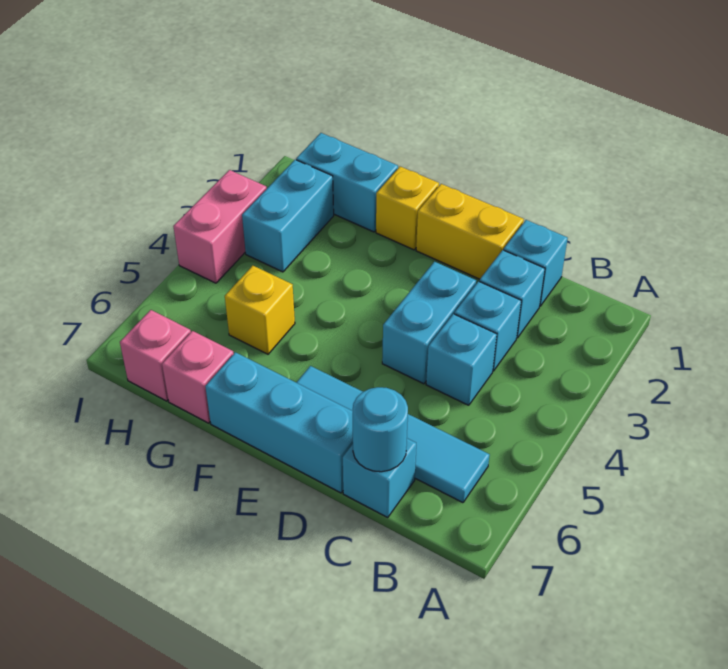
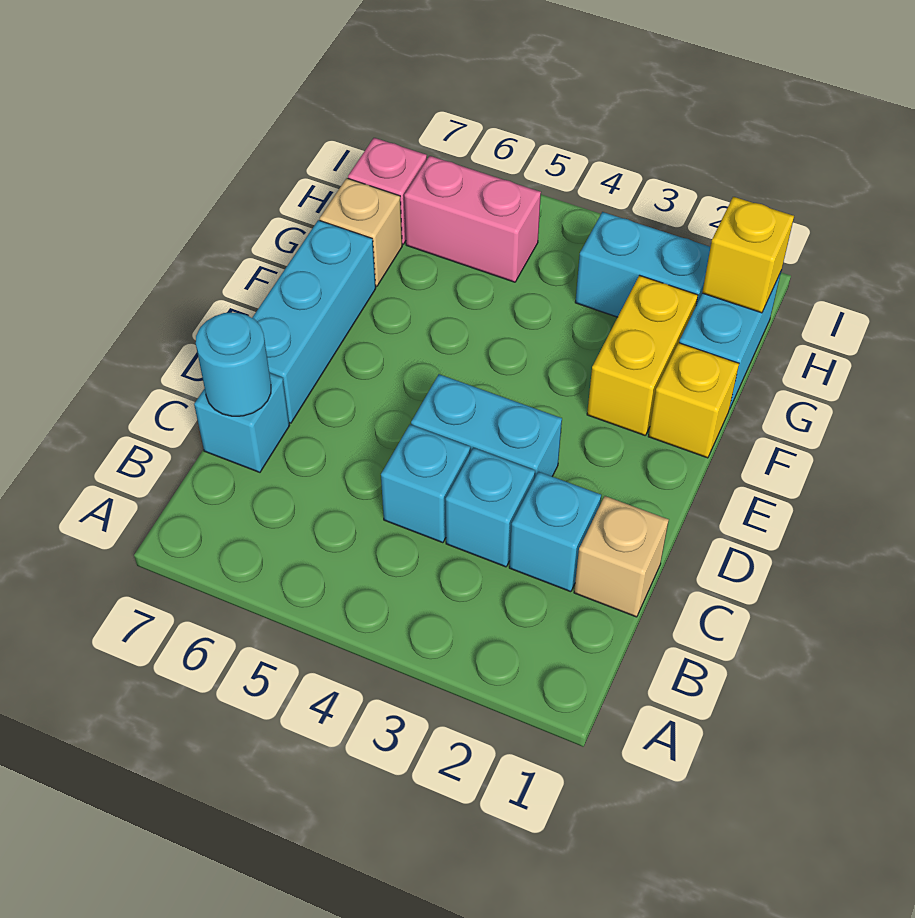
cyan tile B6:E6 level 1 -> none
cyan brick C1 level 1 -> tan brick C1 level 1
yellow brick D1:E1 level 1 -> yellow brick F2:G2 level 1
yellow brick G5 level 1 -> yellow brick H1 level 2
pink brick G7 level 1 -> tan brick G7 level 1
pink brick I3:I4 level 1 -> pink brick H5:H6 level 1

